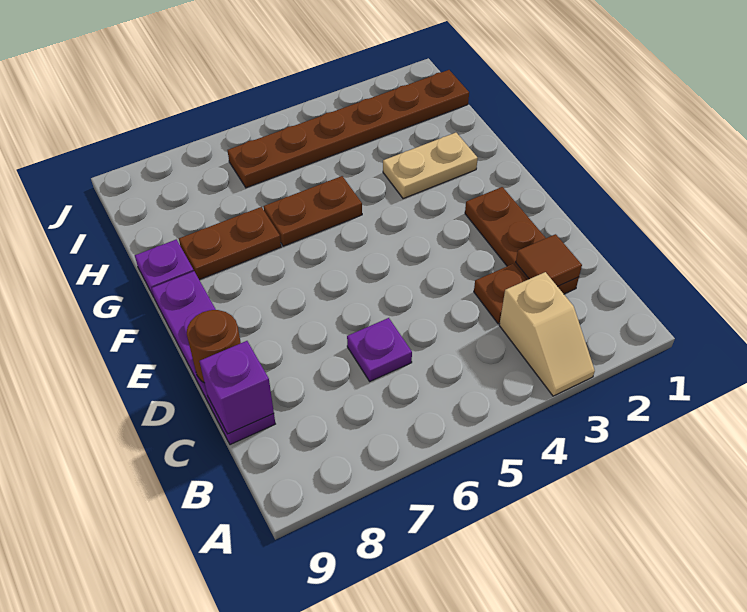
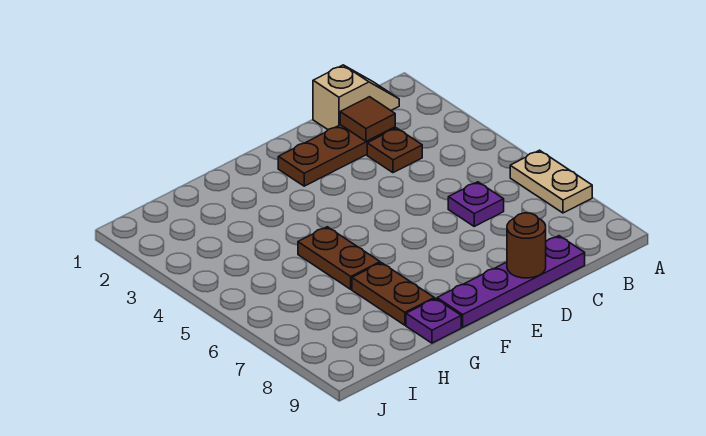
tan slope A3:B3 level 1 top B -> tan slope B1:C1 level 1 top C
purple brick C9 level 2 -> none
tan plate G2:G3 level 1 -> tan plate A6:A7 level 1
brown plate I1:I6 level 1 -> none

